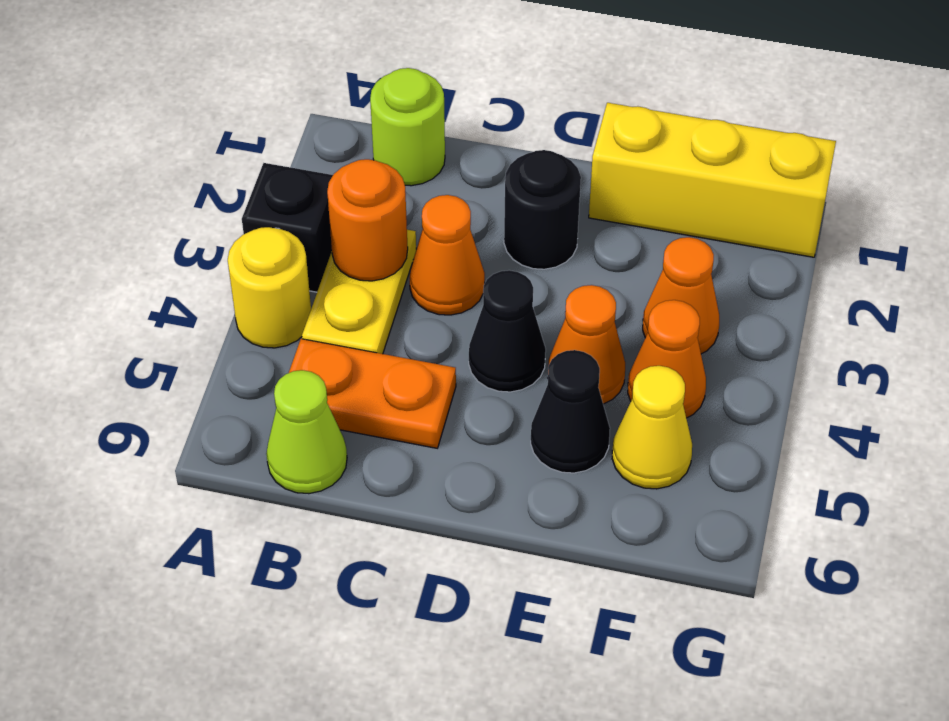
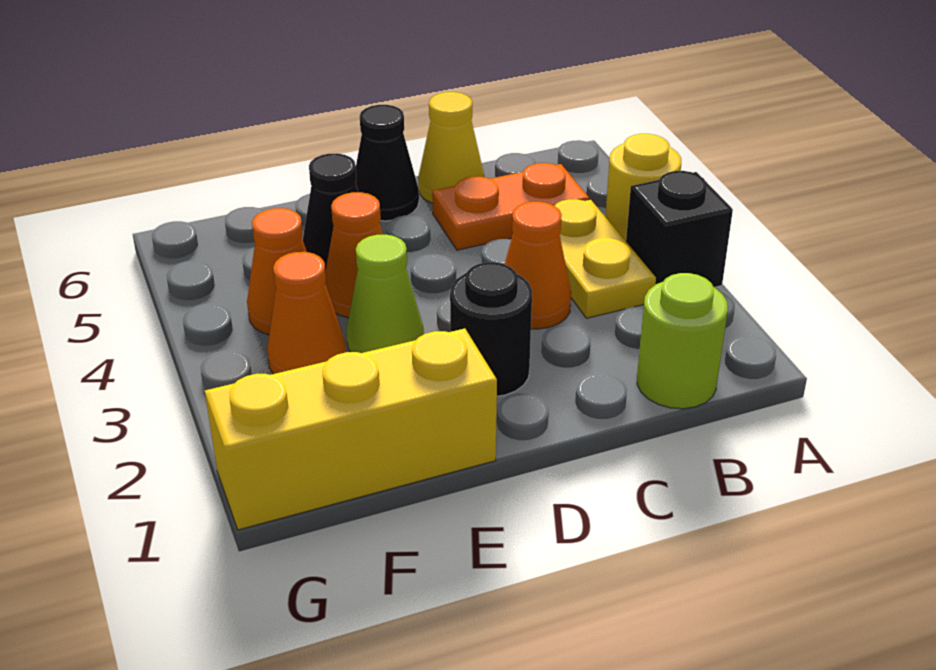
orange round brick B3 level 2 -> none
lime cone B6 level 1 -> lime cone E3 level 1
black cone D4 level 1 -> black cone D6 level 1
yellow cone F5 level 1 -> yellow cone C6 level 1

